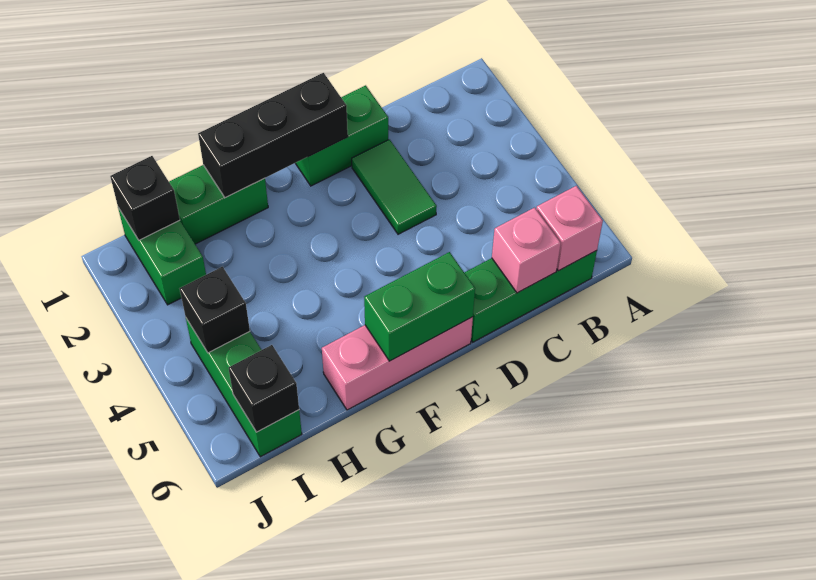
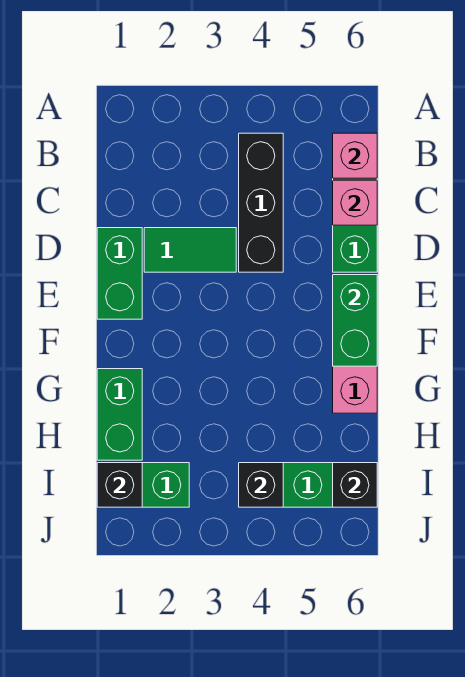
black brick E1:G1 level 2 -> black brick B4:D4 level 1

